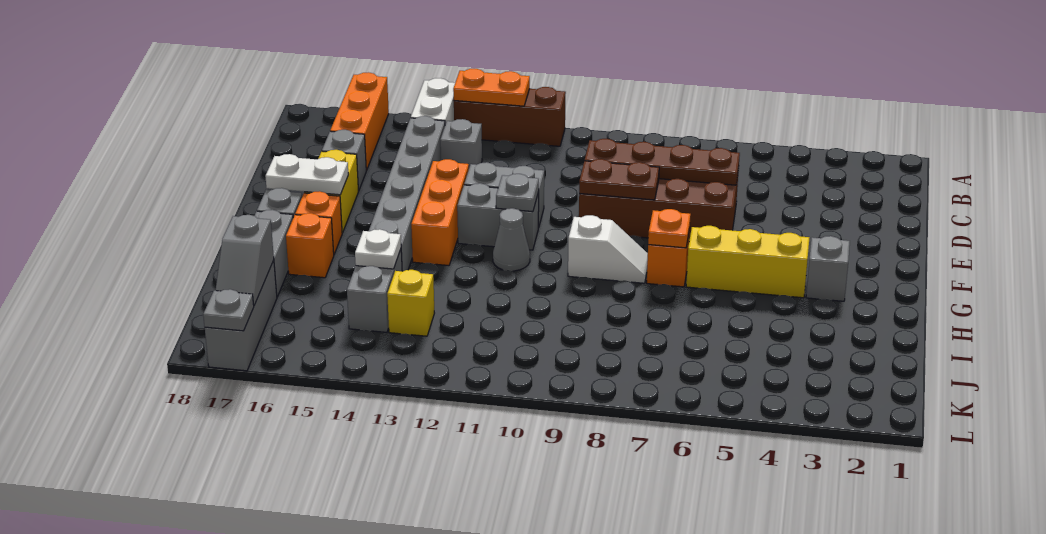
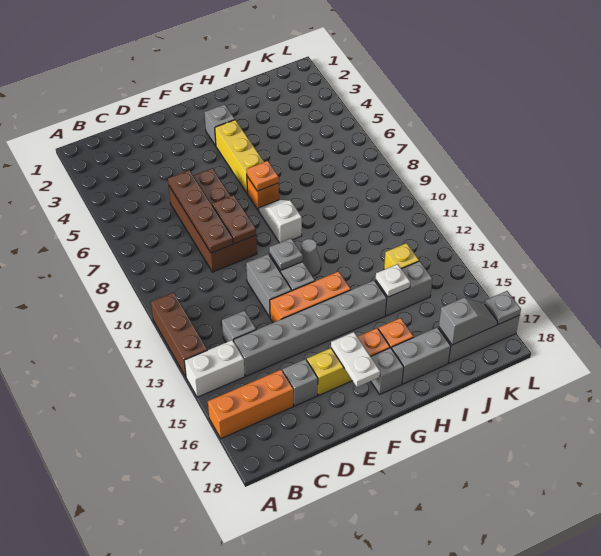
orange plate A12:A13 level 2 -> none

